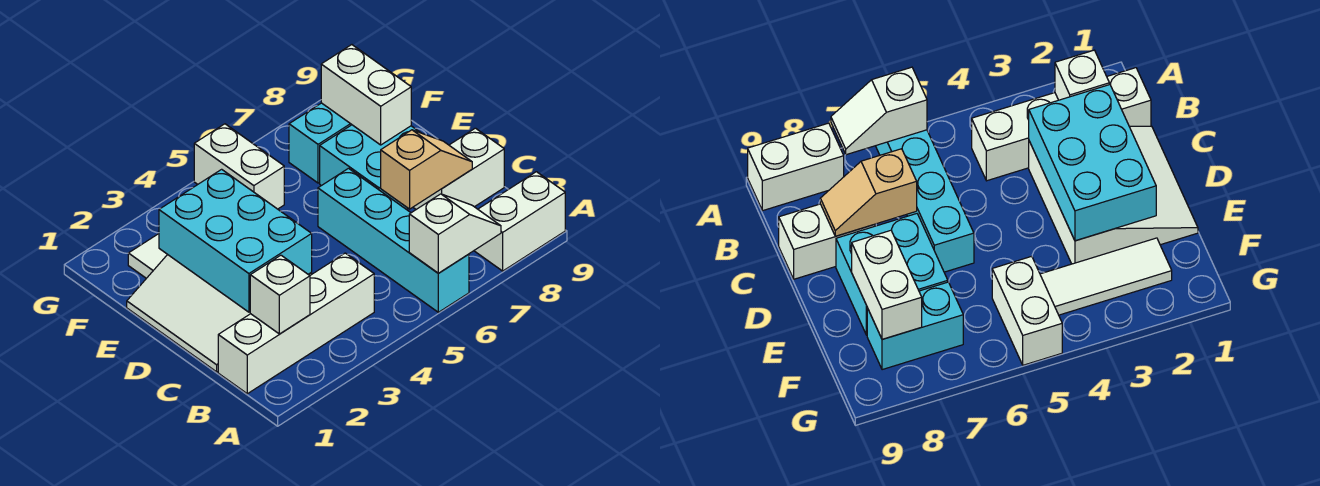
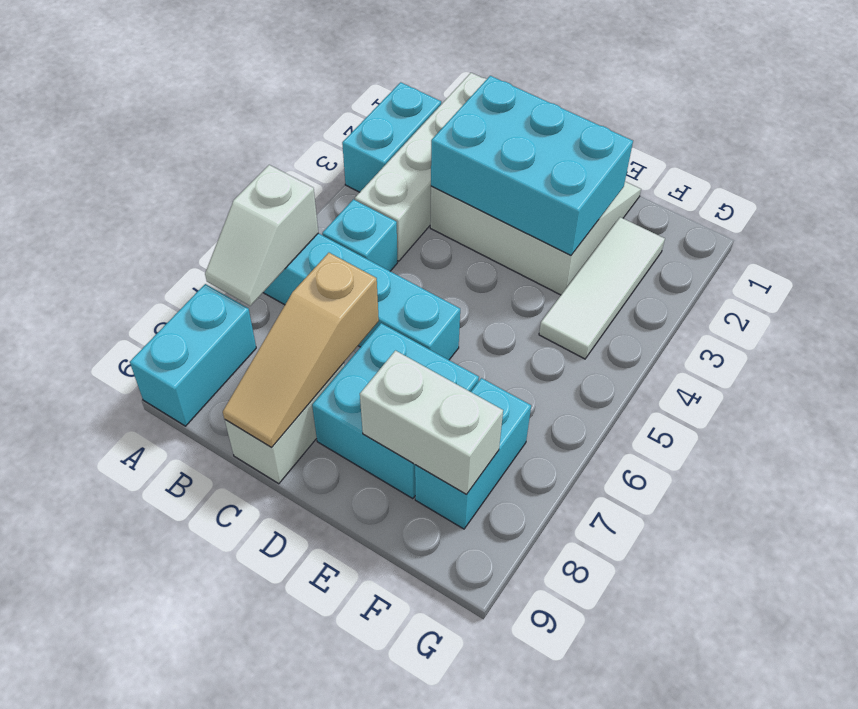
none -> cyan brick A2:A3 level 1
white brick A8:A9 level 1 -> cyan brick A8:A9 level 1
white brick B2 level 2 -> none
none -> cyan brick B5 level 1
tan slope C7:C8 level 2 top 7 -> tan slope C7:C9 level 2 top 7
white brick F5:G5 level 1 -> none

